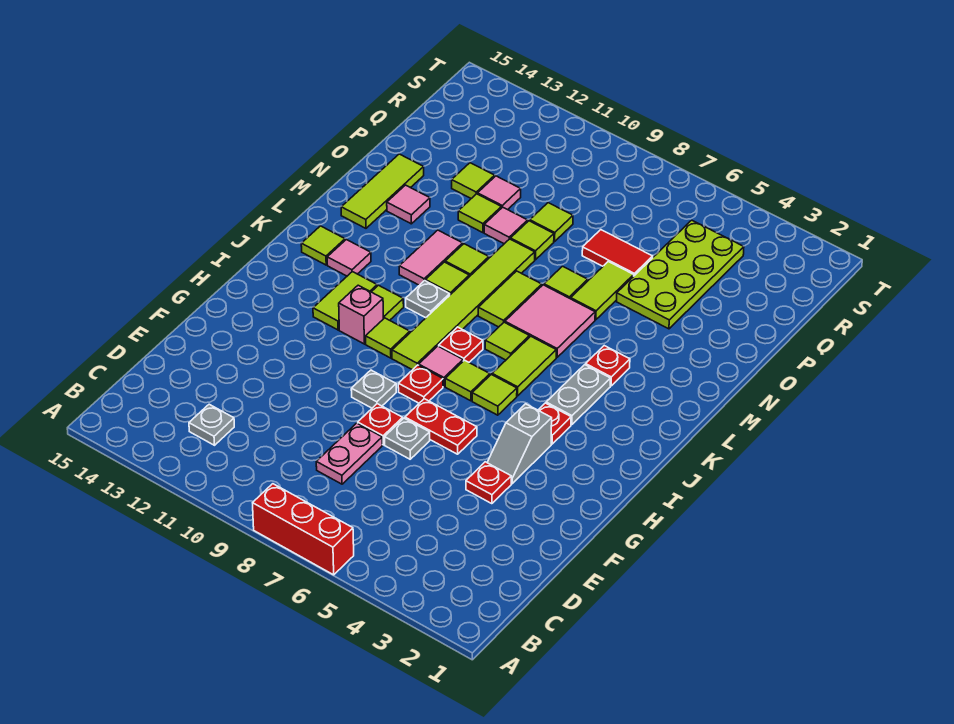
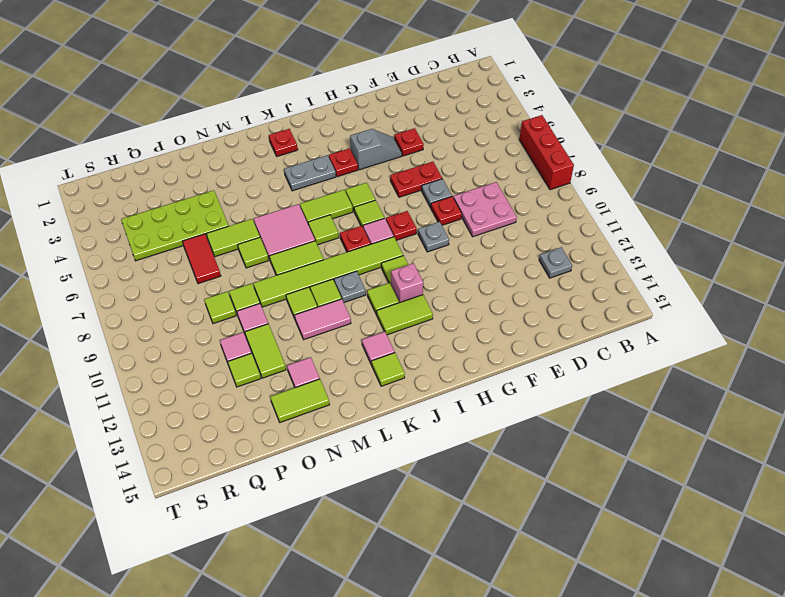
pink plate D8:E8 level 1 -> pink plate D8:E9 level 1
red plate G6:G7 level 1 -> red plate F6:G6 level 1
red plate L4 level 1 -> red plate K2 level 1
lime tile M14:O14 level 1 -> lime tile N14:O14 level 1
lime tile O11 level 1 -> lime tile O11:O12 level 1

